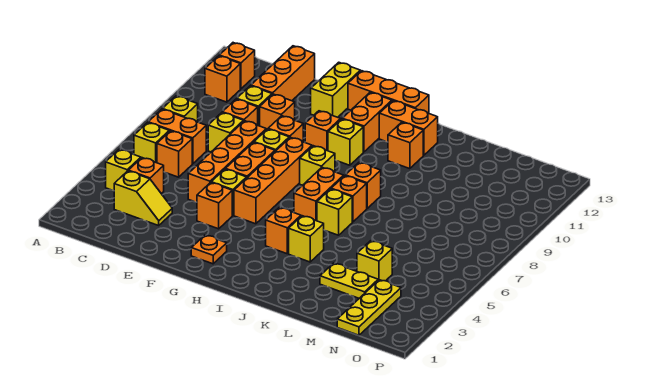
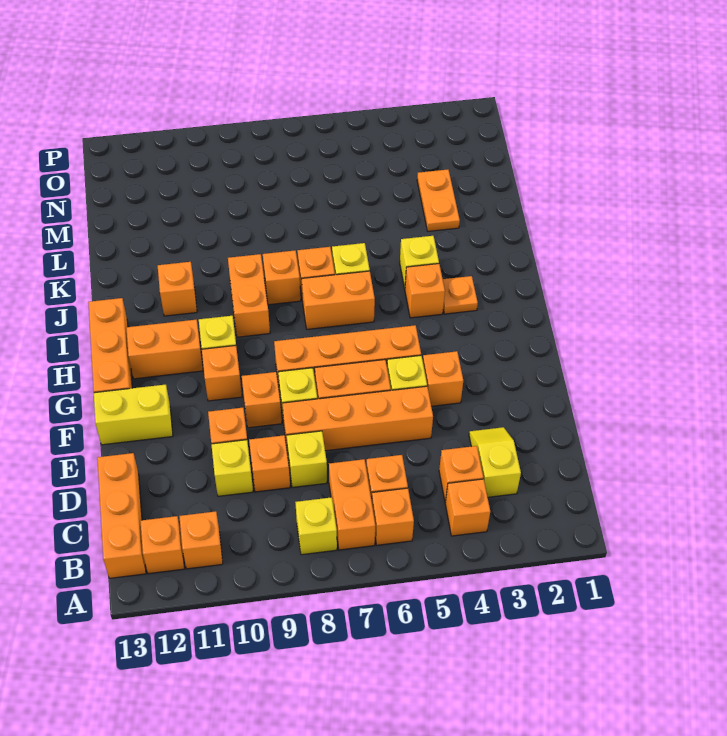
yellow brick B4 level 1 -> orange brick B4 level 1
yellow brick B6 level 1 -> orange brick B6 level 1
orange brick D11:D13 level 1 -> orange brick B13:D13 level 1
orange plate G2 level 1 -> orange plate I3 level 1
yellow brick H8 level 1 -> none
orange brick I12:J12 level 1 -> orange brick I9:J9 level 1
yellow plate L3:M3 level 1 -> orange plate L3:M3 level 1
yellow brick M4 level 1 -> none
yellow plate N1:N3 level 1 -> none

